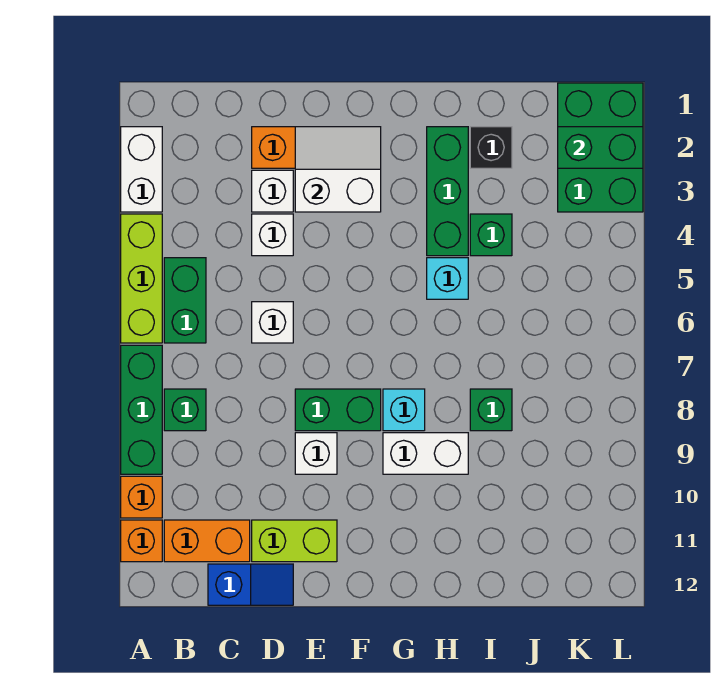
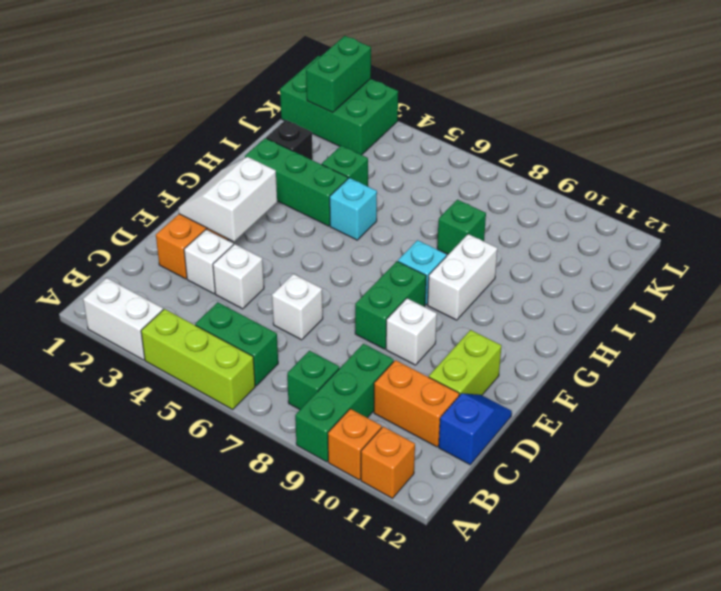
green brick A7:A9 level 1 -> green brick A9:C9 level 1
orange brick B11:C11 level 1 -> orange brick C10:C11 level 1

